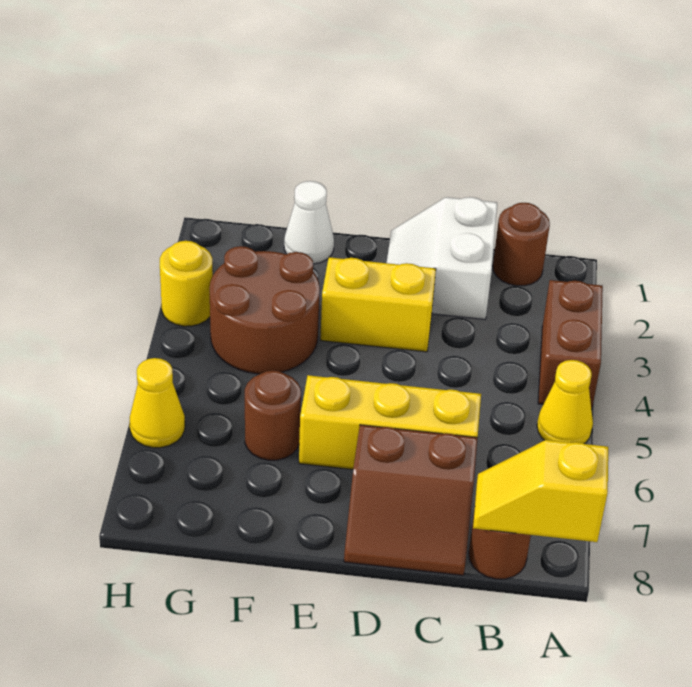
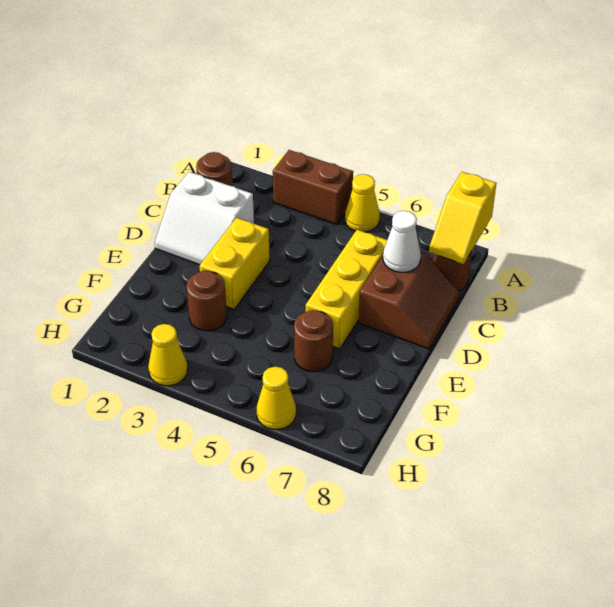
white cone F1 level 1 -> white cone C7 level 2
brown round brick F3:G4 level 1 -> brown round brick F3 level 1
yellow round brick H3 level 1 -> yellow cone H3 level 1

